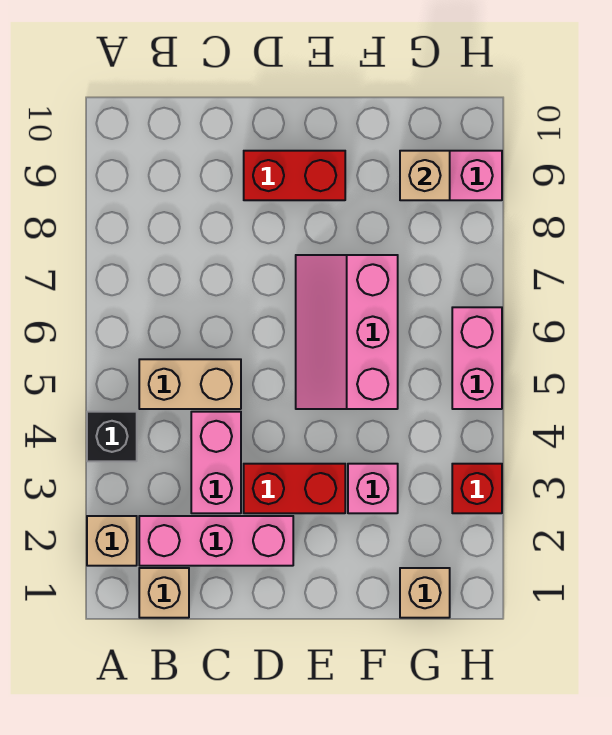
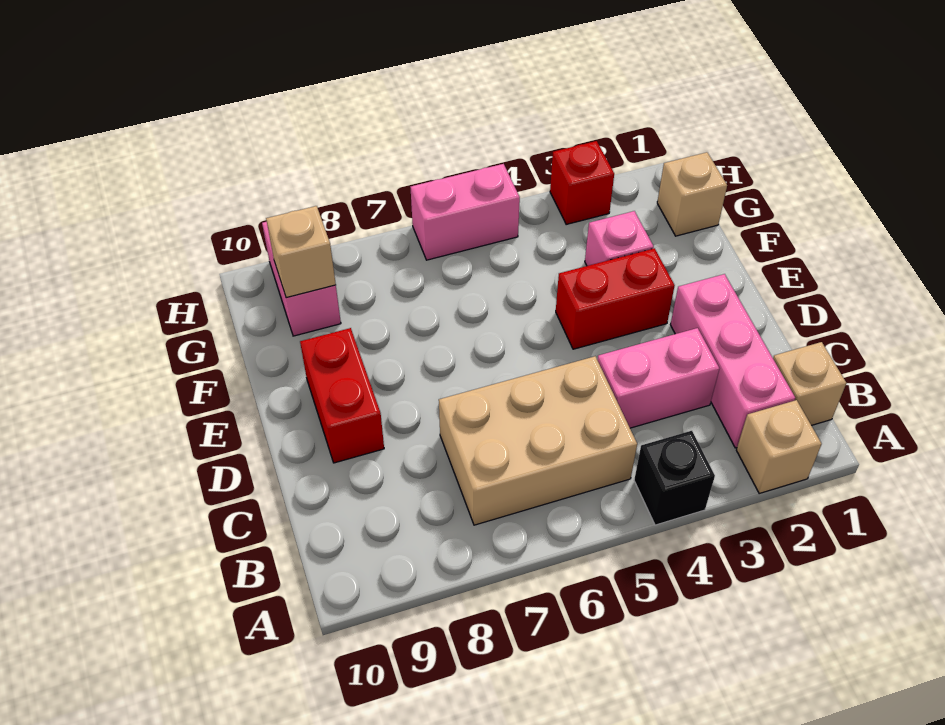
tan brick B5:C5 level 1 -> tan brick B5:C7 level 1
red brick D3:E3 level 1 -> red brick E3:E4 level 1
pink slope E5:F7 level 1 top F -> none

